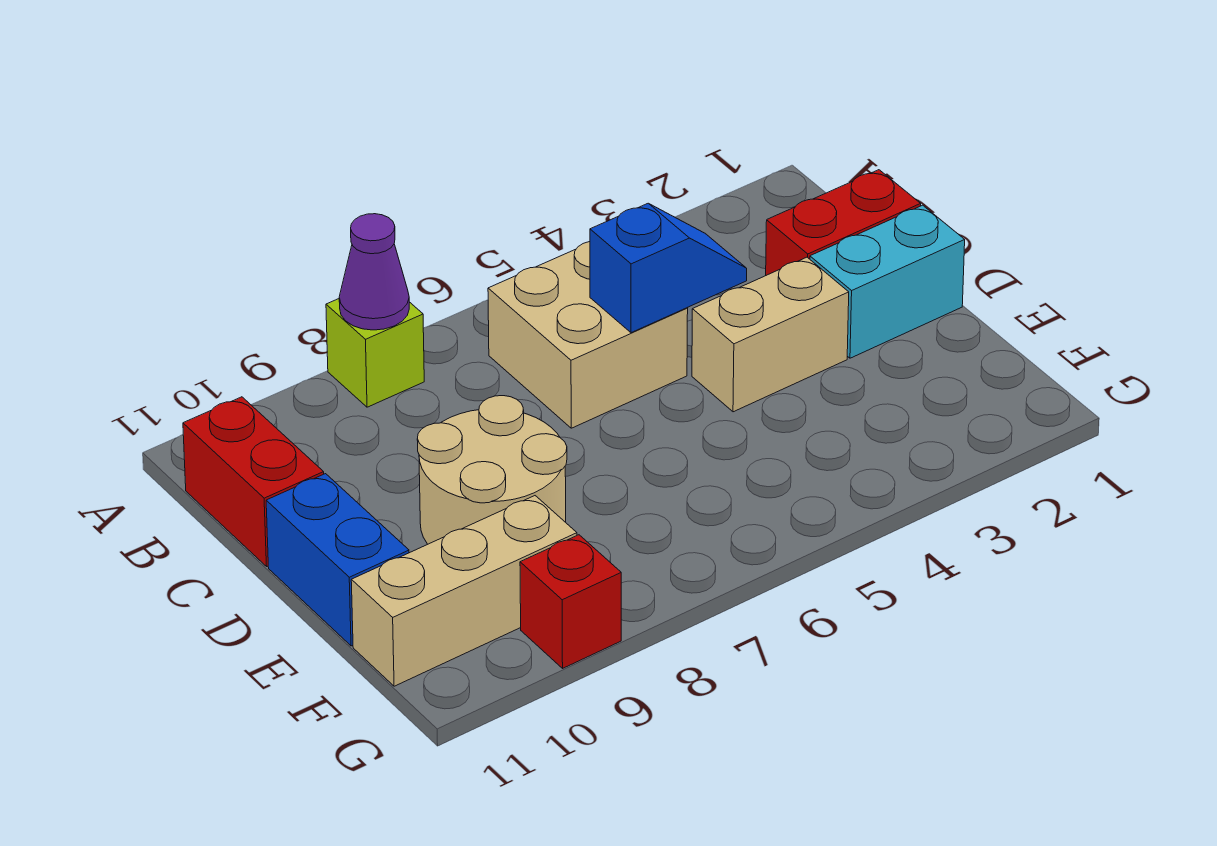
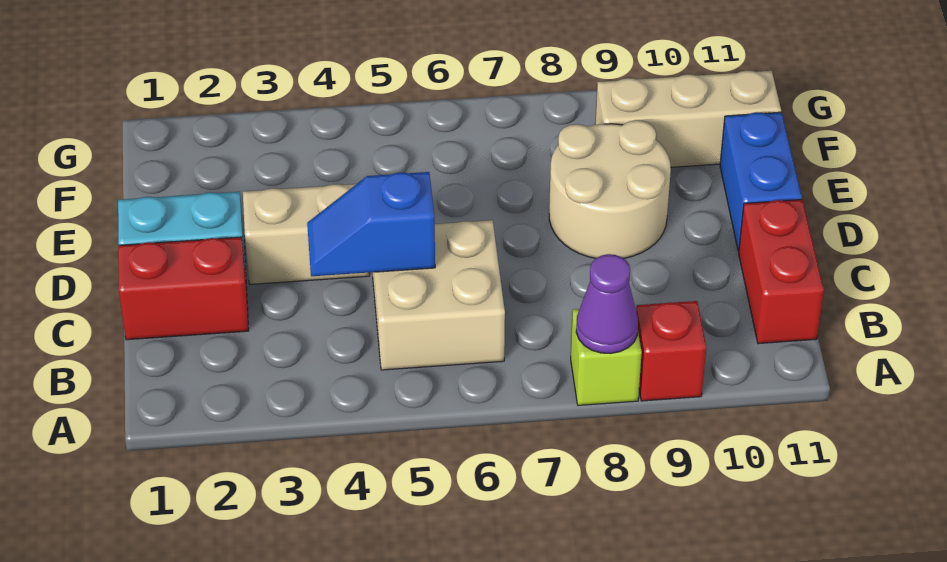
red brick G9 level 1 -> red brick A9 level 1

